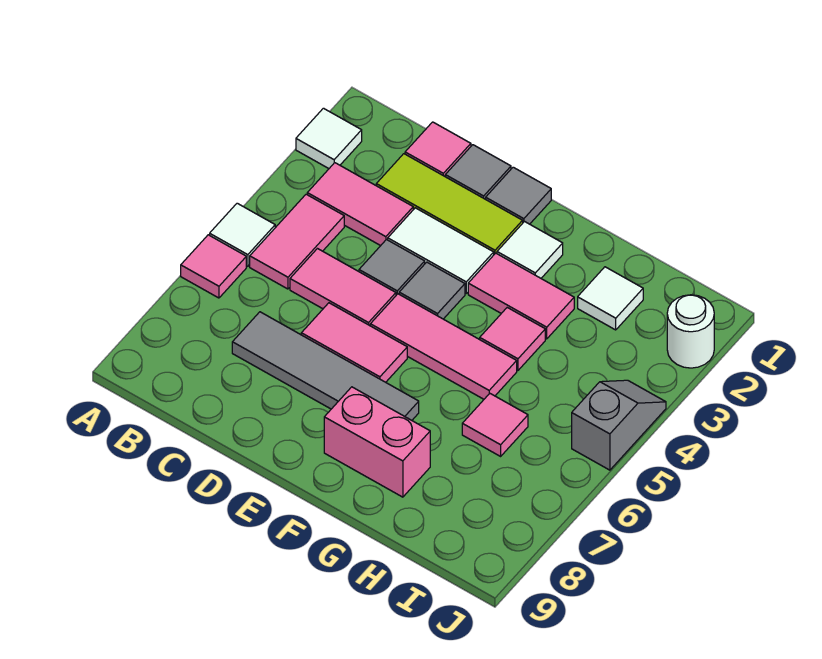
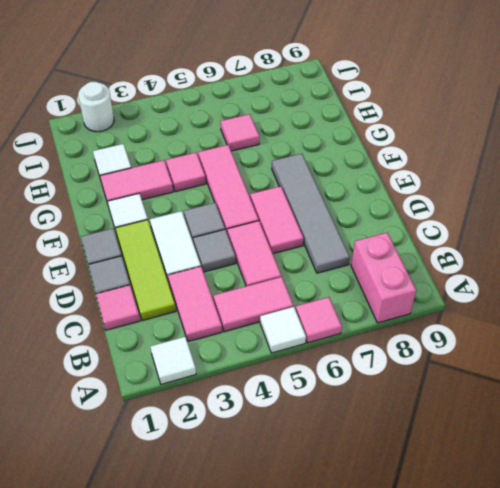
pink tile F3:G3 level 1 -> pink tile G2:G3 level 1
pink brick F8:G8 level 1 -> pink brick A8:B8 level 1
grey slope J4:J5 level 1 top 5 -> none

